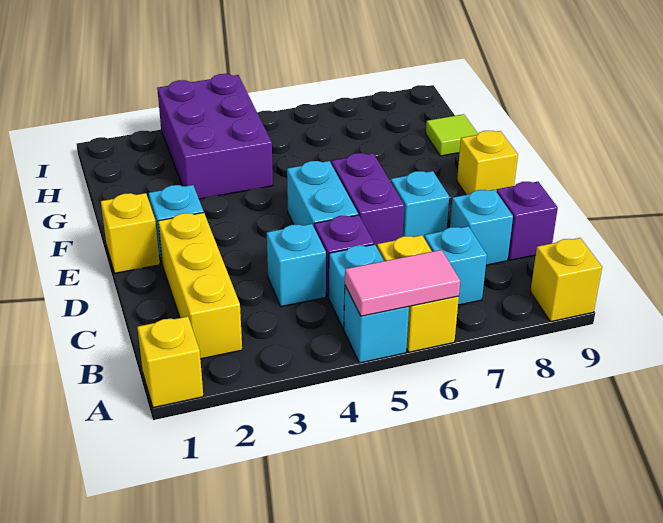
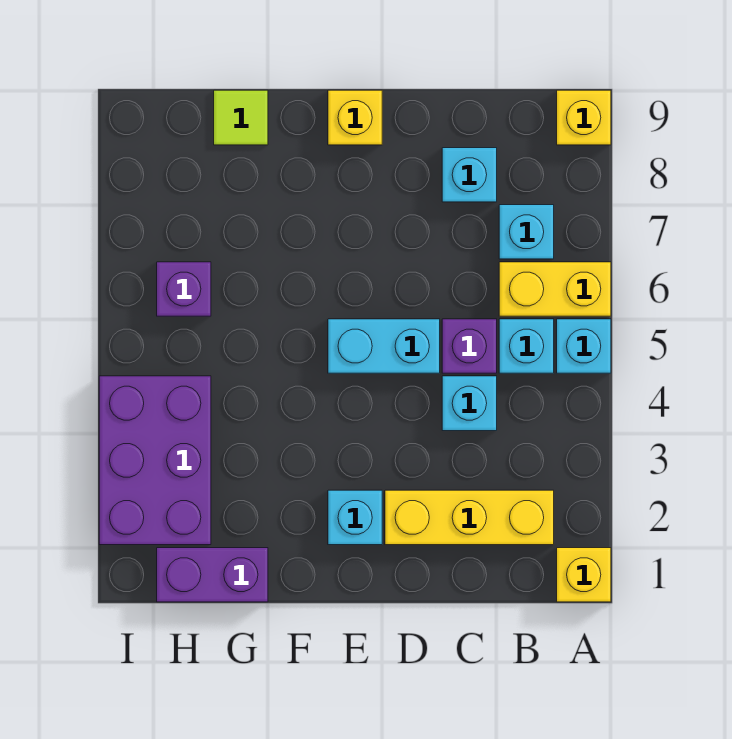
pink tile A5:A6 level 2 -> none
purple brick C9 level 1 -> purple brick H6 level 1
purple brick D6:E6 level 1 -> purple brick G1:H1 level 1
cyan brick D7 level 1 -> none
yellow brick E1 level 1 -> none
purple brick G3:I4 level 1 -> purple brick H2:I4 level 1

